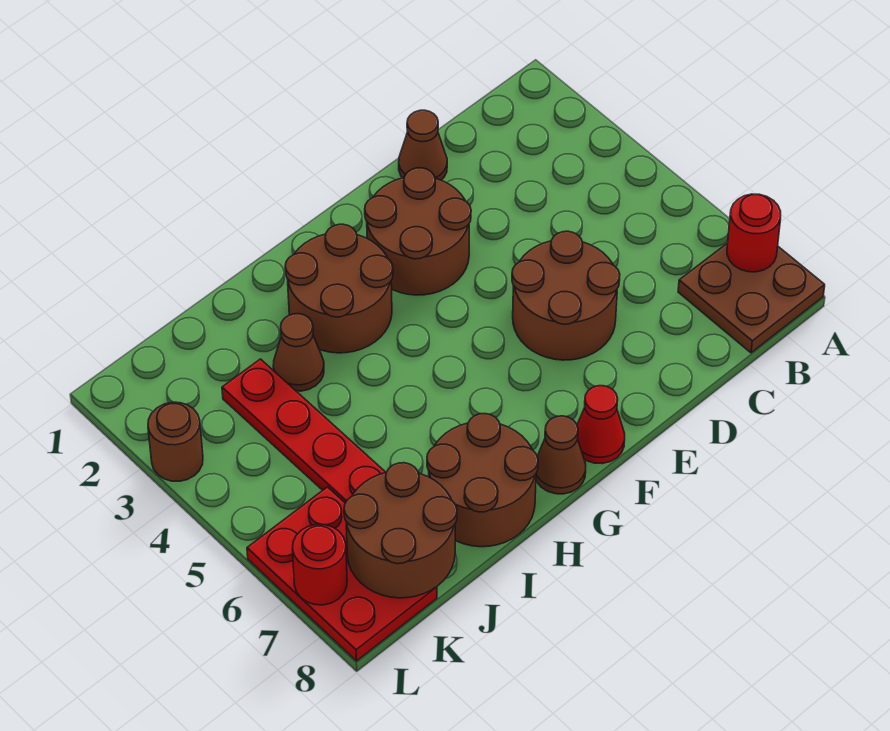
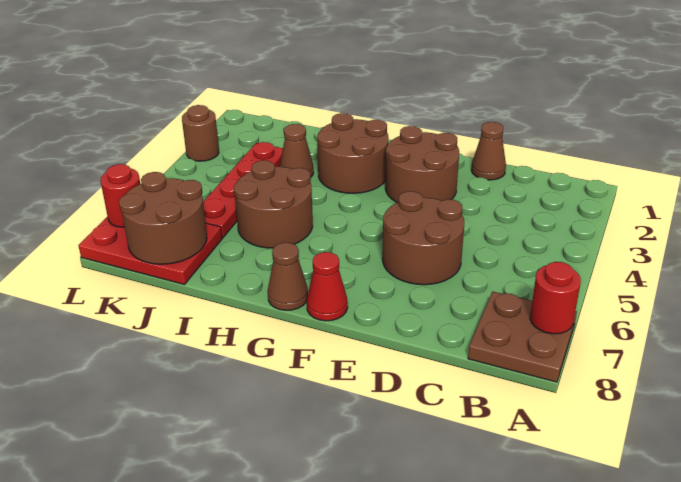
brown round brick H7:I8 level 1 -> brown round brick H5:I6 level 1
red plate K6:L8 level 1 -> red plate J7:L8 level 1

